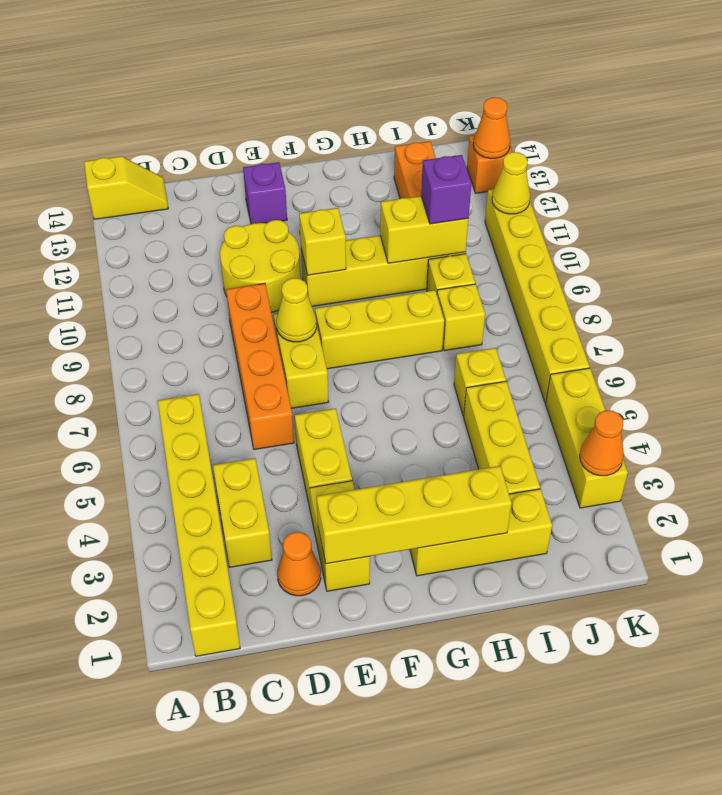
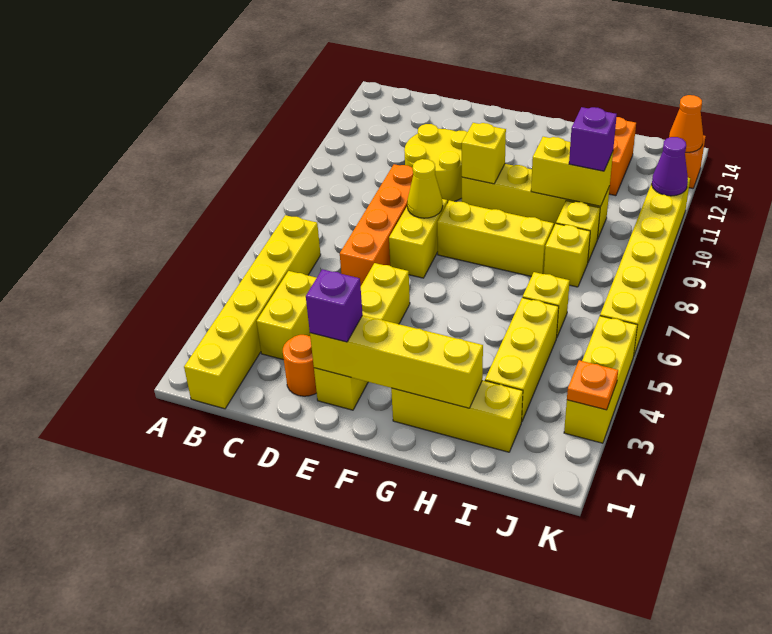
yellow slope A14:B14 level 1 top A -> none
orange cone D2 level 1 -> orange round brick D2 level 1
purple brick E13 level 1 -> purple brick E2 level 3
orange cone K3 level 2 -> orange plate K3 level 2
yellow cone K11 level 2 -> purple cone K11 level 2

